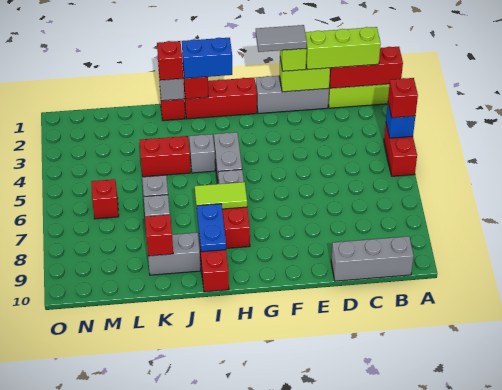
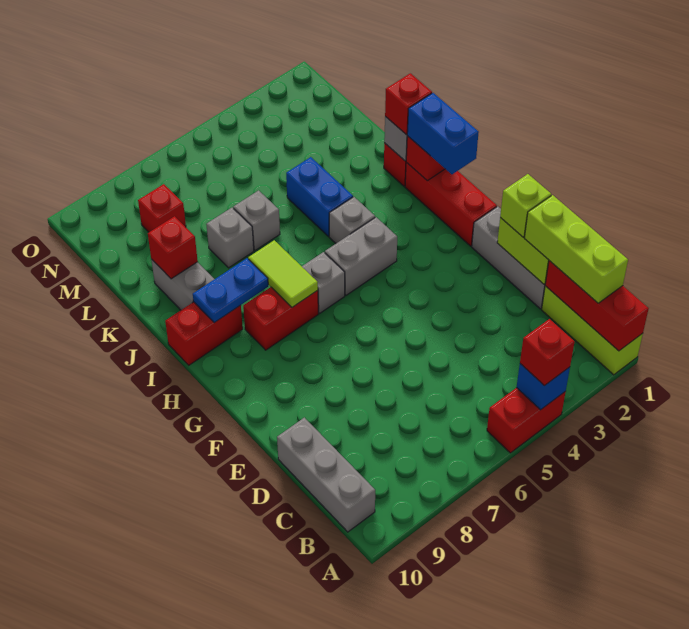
grey tile E1:F1 level 4 -> none
red brick J4:K4 level 1 -> blue brick J4:K4 level 1
red brick M6 level 1 -> red brick M8 level 1

